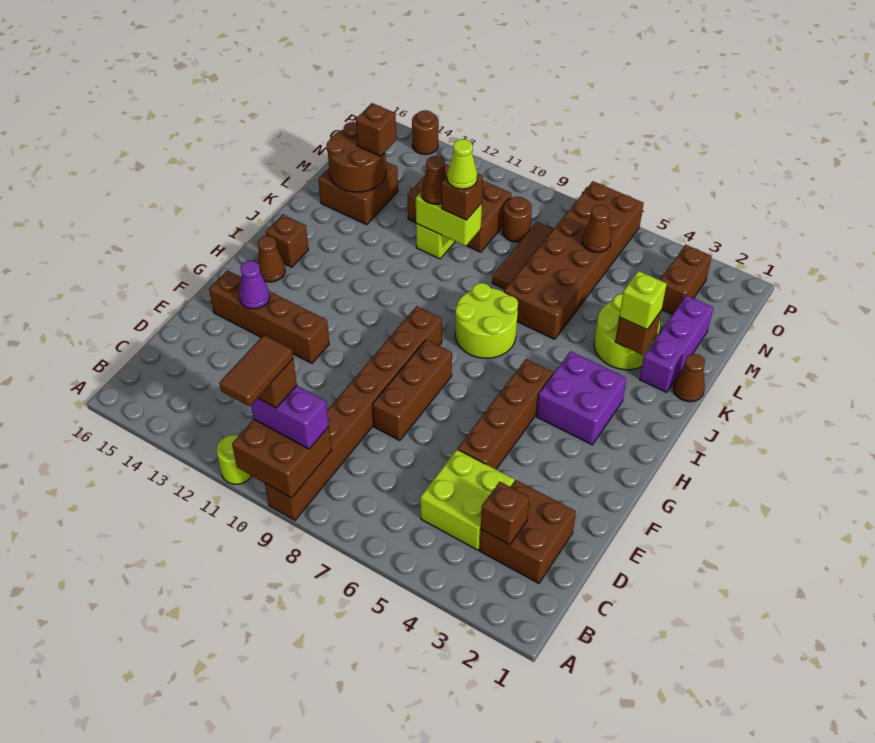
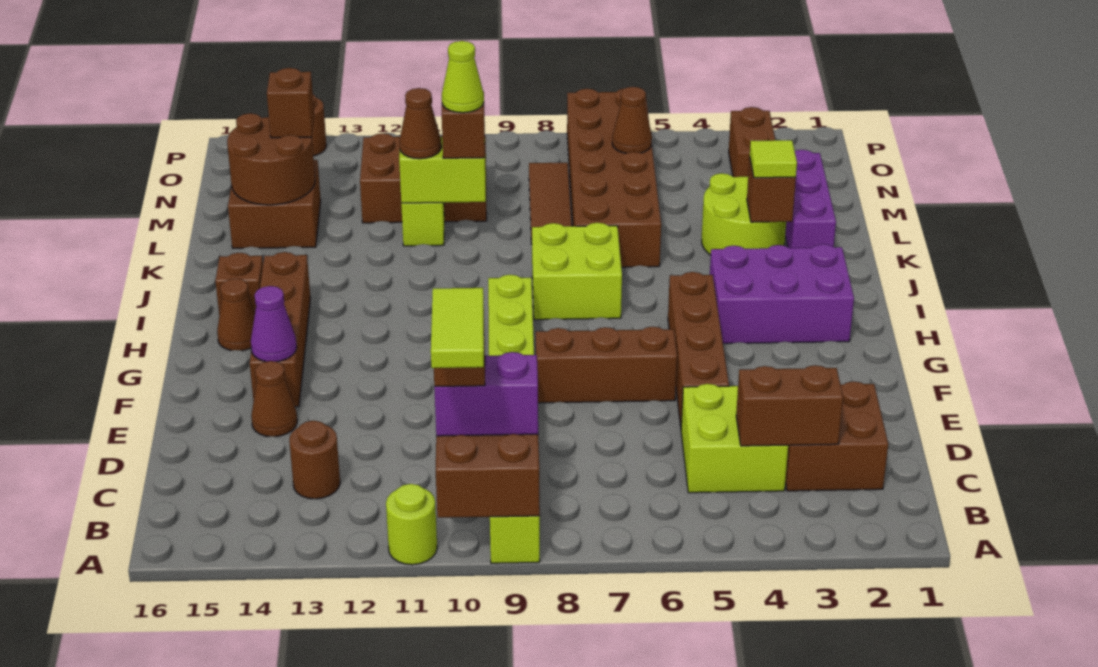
brown brick A9:H9 level 1 -> lime brick A9:H9 level 1
brown tile A10:B10 level 5 -> lime tile A10:B10 level 5
brown brick C3 level 2 -> brown brick C3:C4 level 2
brown brick E8:G8 level 1 -> brown brick F6:F8 level 1
brown brick F12:F15 level 1 -> brown brick F14:I14 level 1
purple brick H3:I4 level 1 -> purple brick H2:I4 level 1
lime round brick I7:J8 level 1 -> lime brick I7:J8 level 1
brown cone K1 level 1 -> brown cone E14 level 1
lime brick K3 level 3 -> lime tile K3 level 3
brown round brick N9 level 1 -> brown round brick C13 level 1

